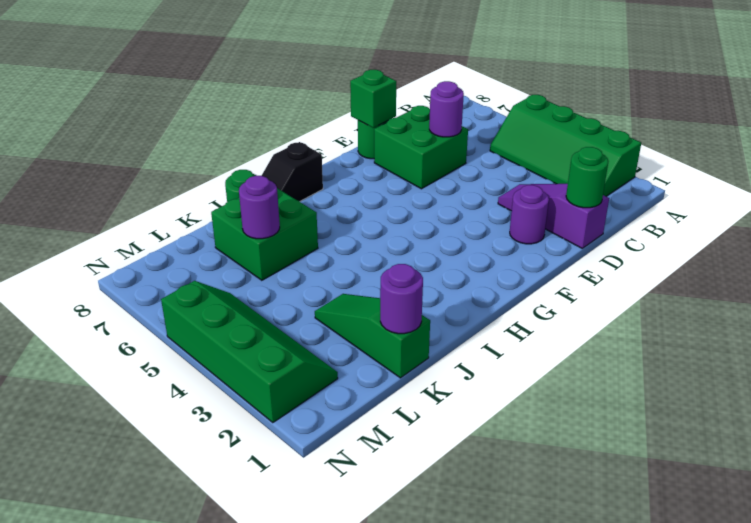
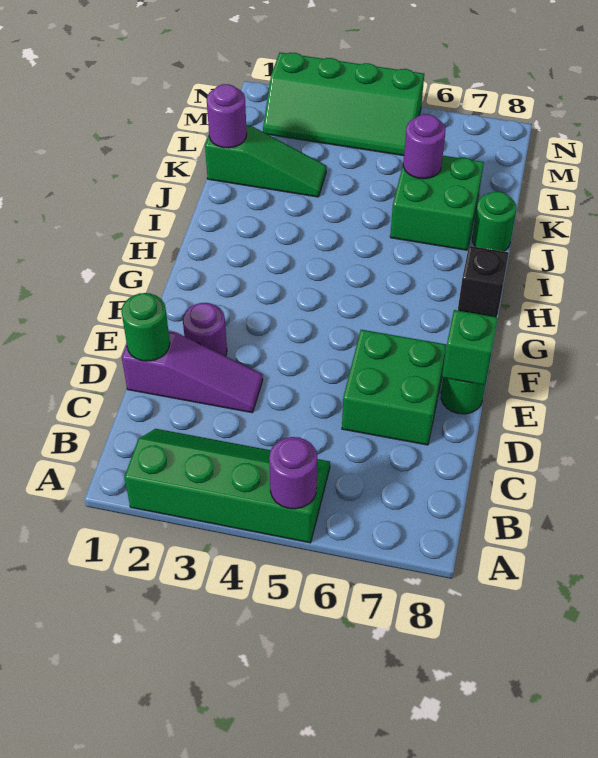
purple round brick D6 level 2 -> purple round brick A5 level 2

